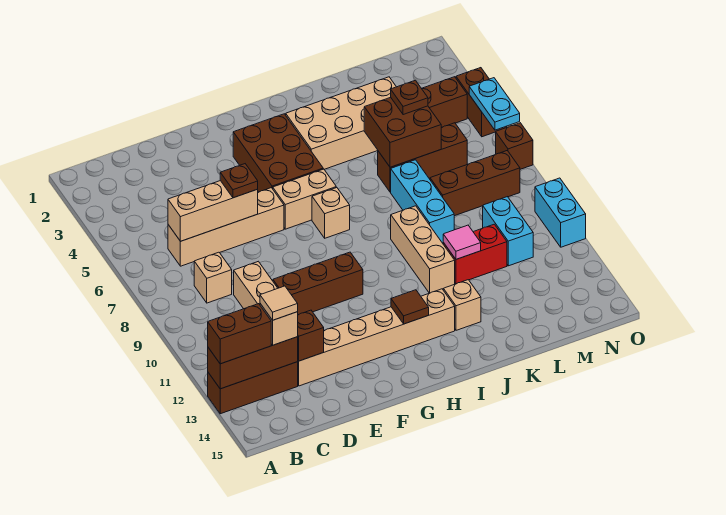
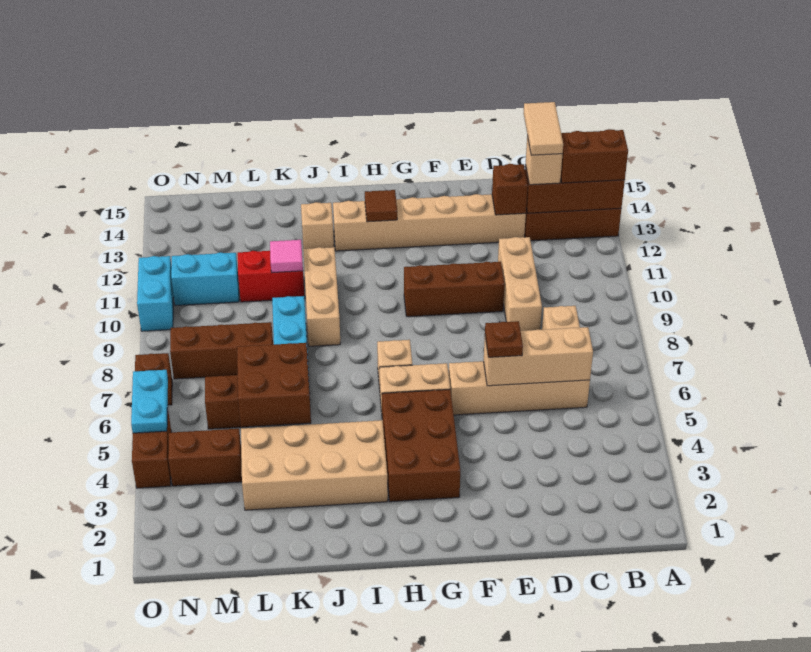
tan tile C13 level 4 -> tan tile C13:C14 level 4
brown plate L5 level 3 -> none
cyan brick M10:M11 level 1 -> cyan brick M11:N11 level 1

